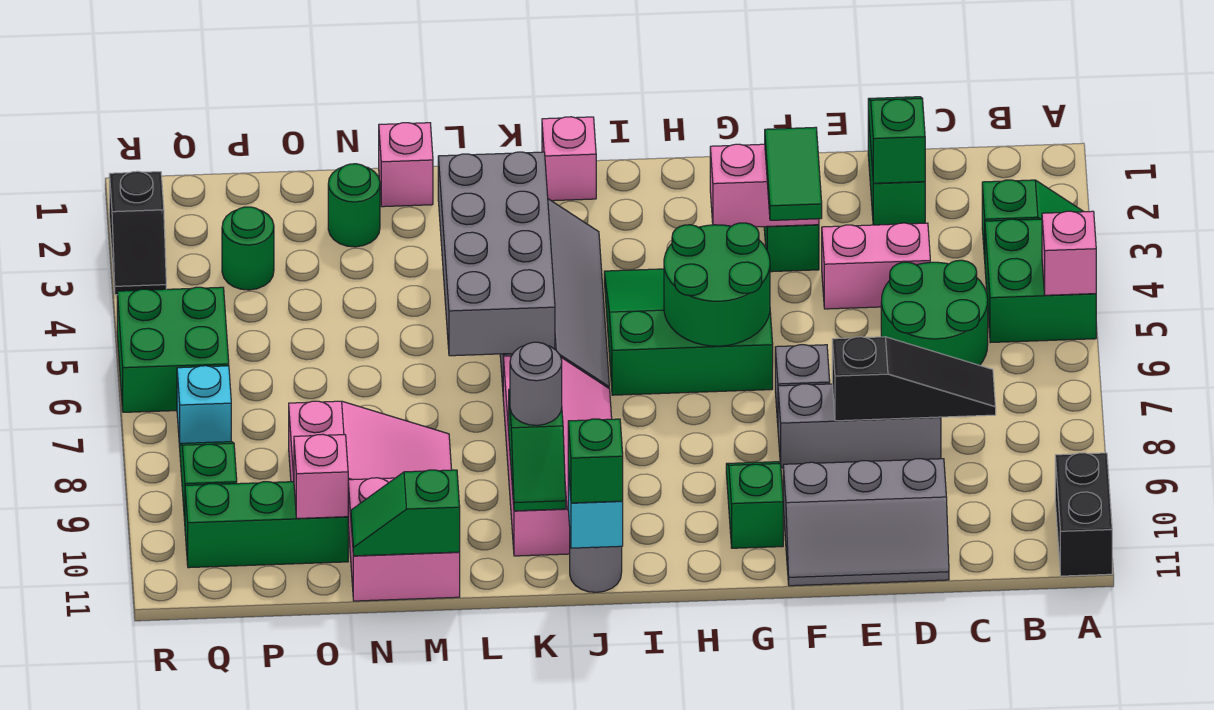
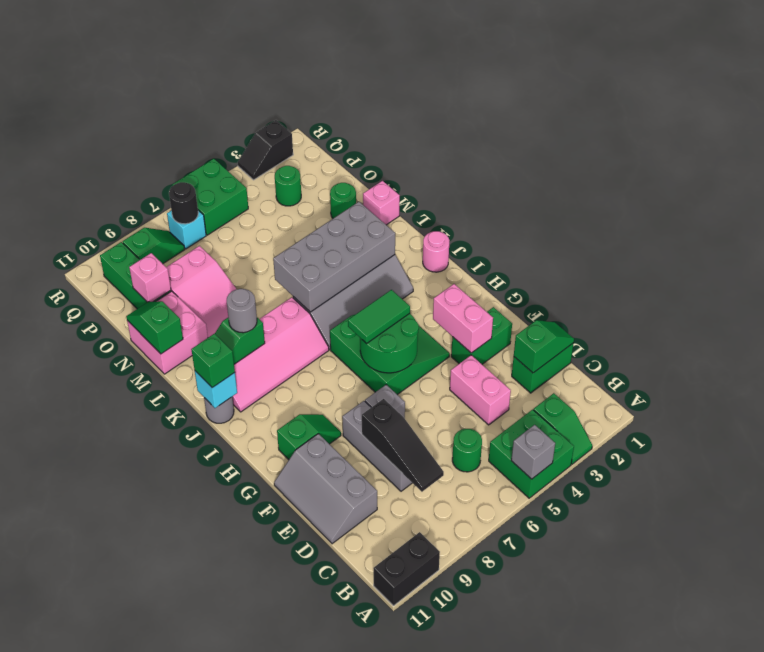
pink brick A5 level 2 -> grey brick A5 level 2
green round brick C5:D6 level 1 -> green round brick C6 level 1
green tile F3:F4 level 3 -> green tile H5:H6 level 3
pink brick J1 level 1 -> pink round brick J1 level 1
none -> black round brick Q7 level 2

